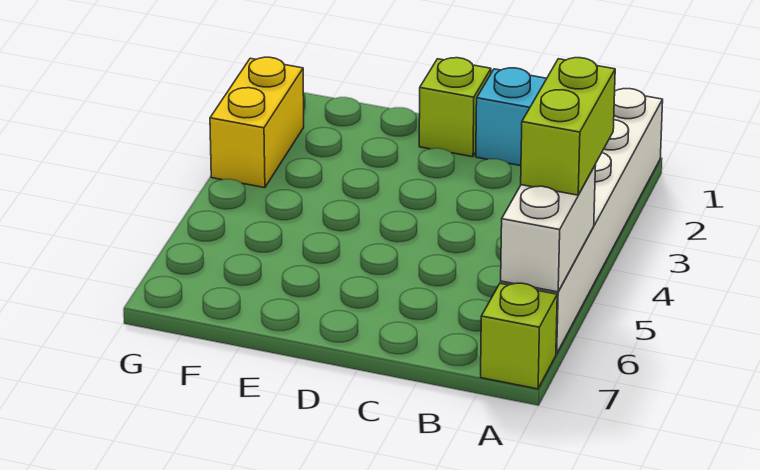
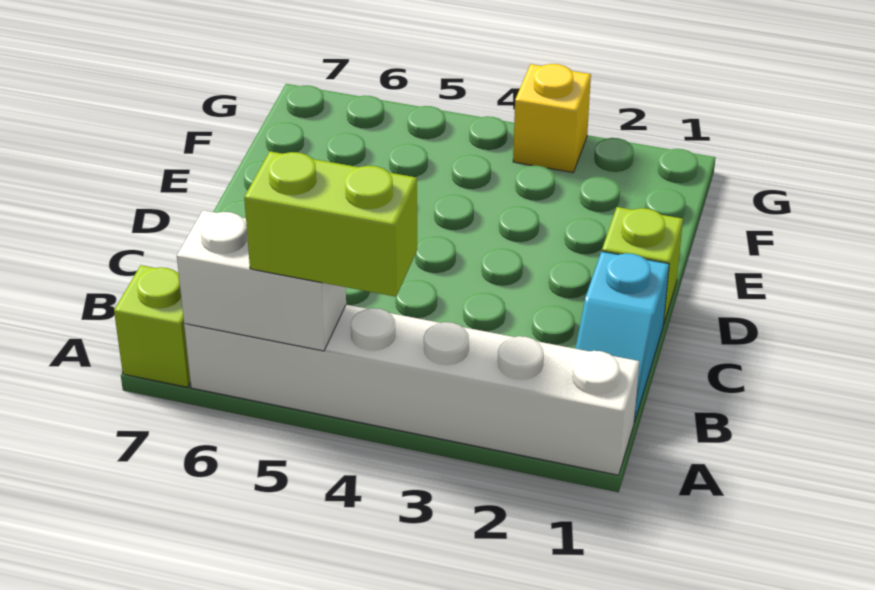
yellow brick G2:G3 level 1 -> yellow brick G3 level 1

